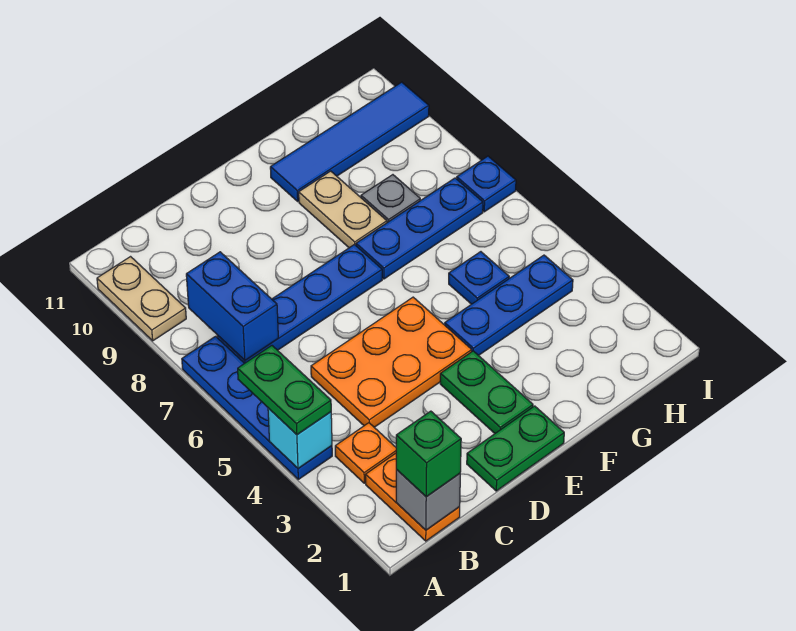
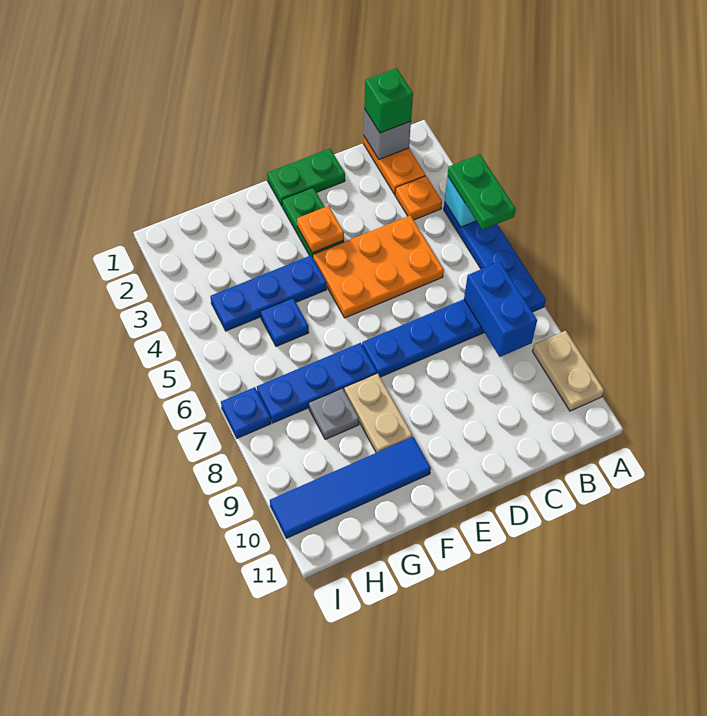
none -> orange plate E3 level 2

